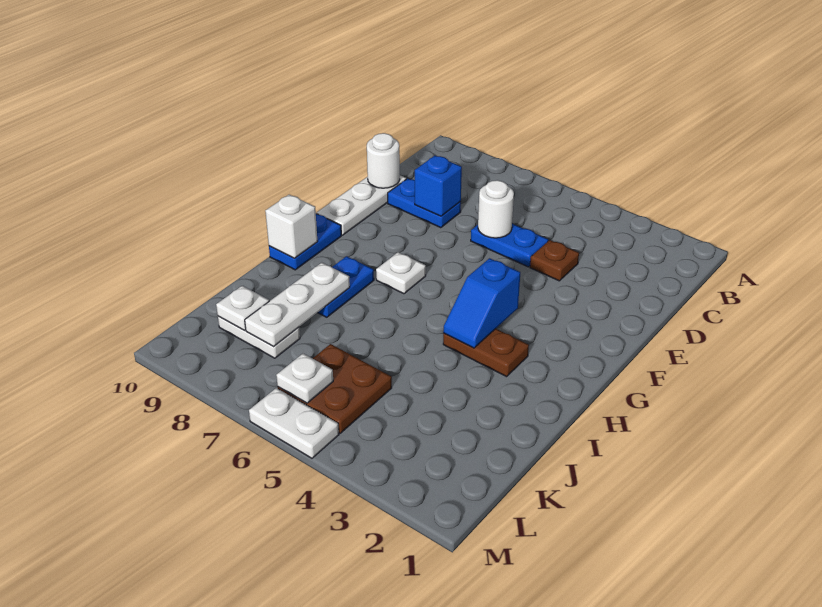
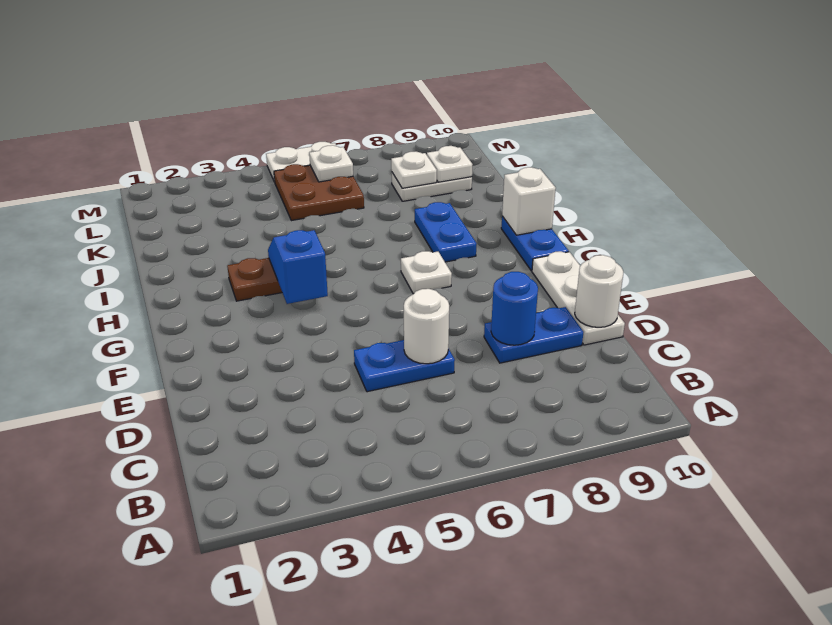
brown plate D4 level 1 -> none
blue brick D8 level 2 -> blue round brick D8 level 2
white plate I8:K8 level 2 -> white plate K8 level 2

